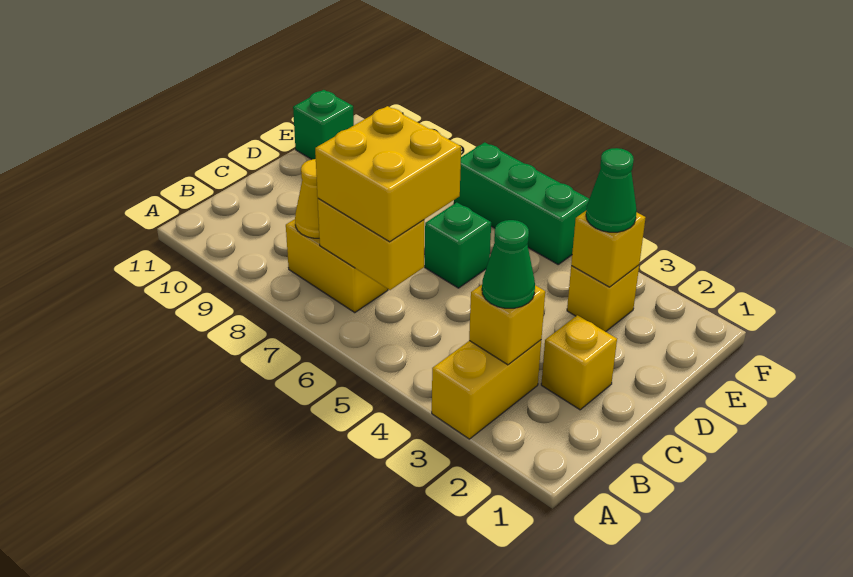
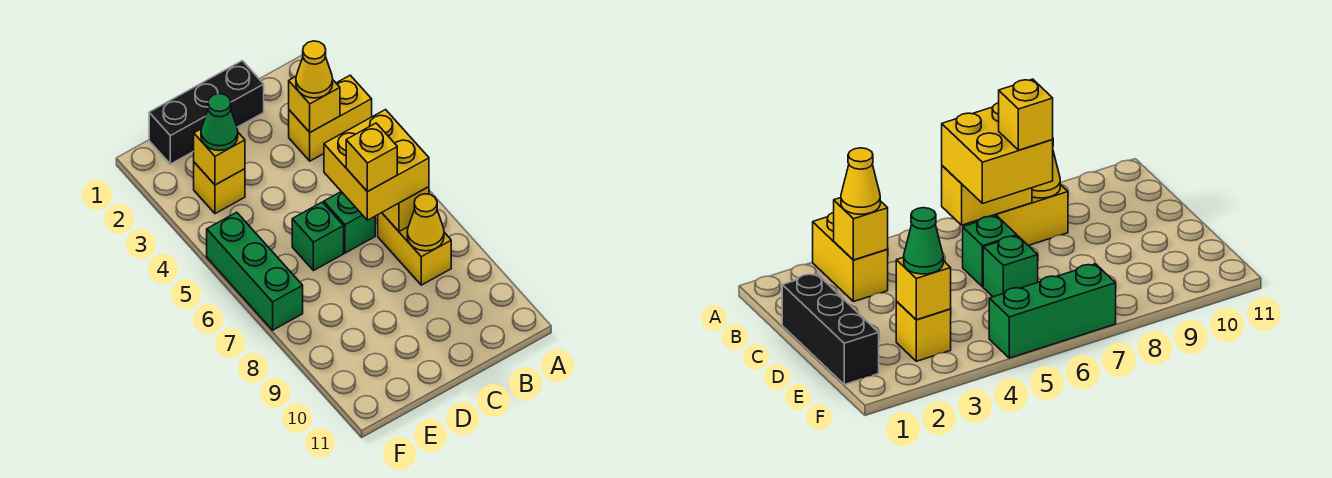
green cone B3 level 3 -> yellow cone B3 level 3
none -> black brick C1:E1 level 1
yellow brick C2 level 1 -> yellow brick C7 level 4
green brick E11 level 1 -> green brick C6 level 1

